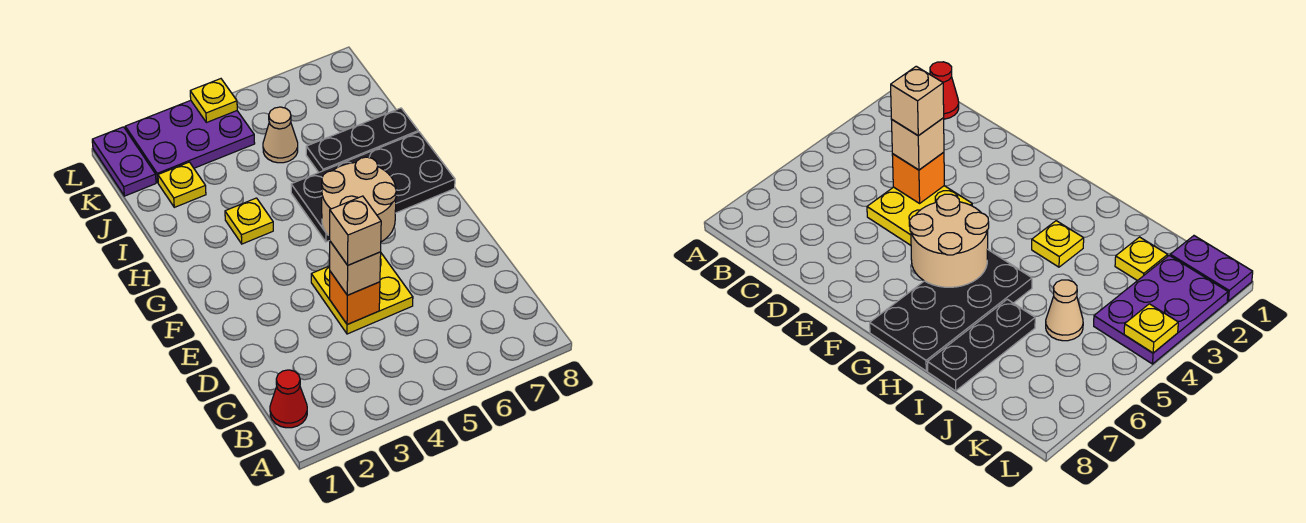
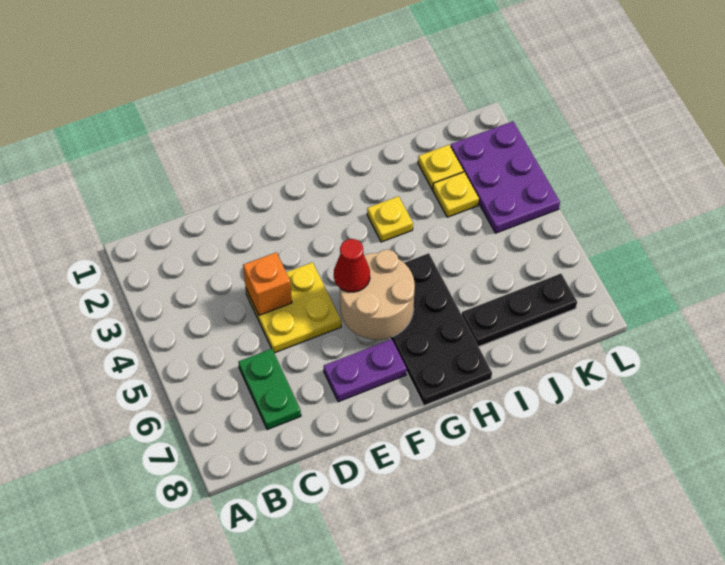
red cone B1 level 1 -> red cone F5 level 3
none -> green plate C6:C7 level 1
tan brick D4 level 3 -> none
tan brick D4 level 4 -> none
black plate I6:I8 level 1 -> black plate I7:K7 level 1
tan cone J5 level 1 -> none
purple plate K1:L1 level 1 -> purple plate E7:F7 level 1
yellow plate L4 level 2 -> yellow plate J3 level 1

